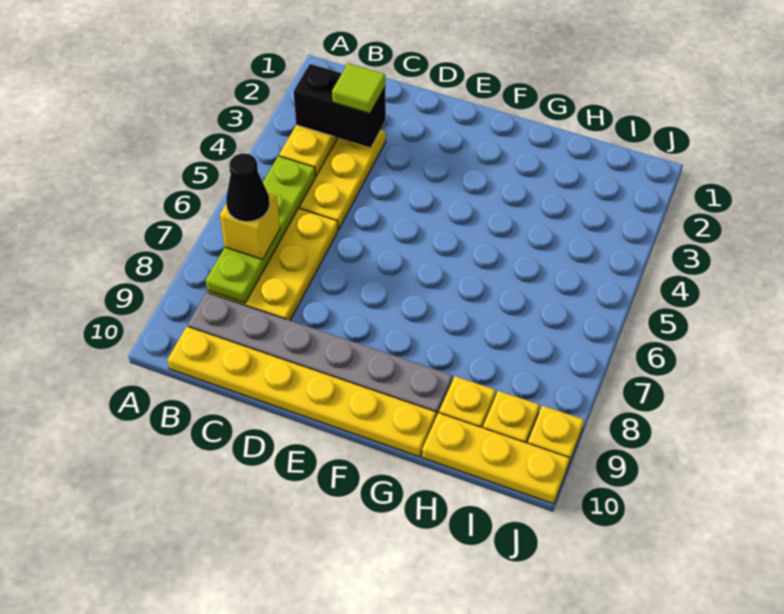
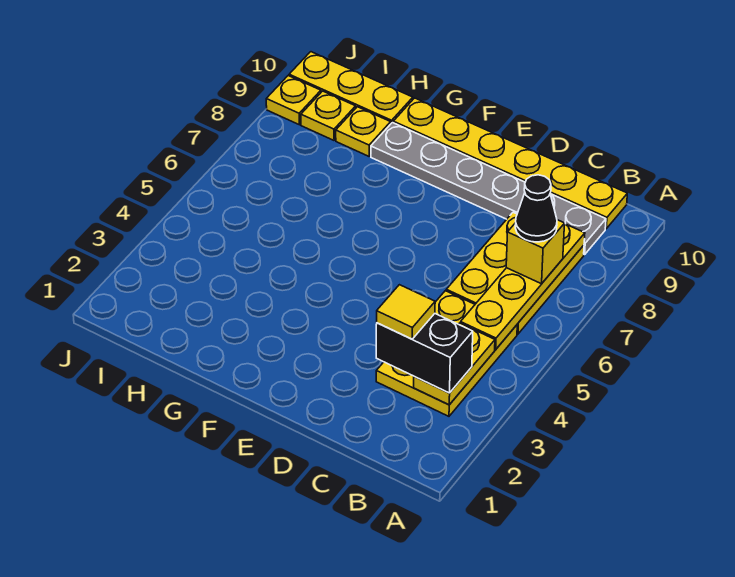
lime plate B5:B8 level 2 -> yellow plate B5:B8 level 2
lime tile C3 level 4 -> yellow tile C3 level 4

